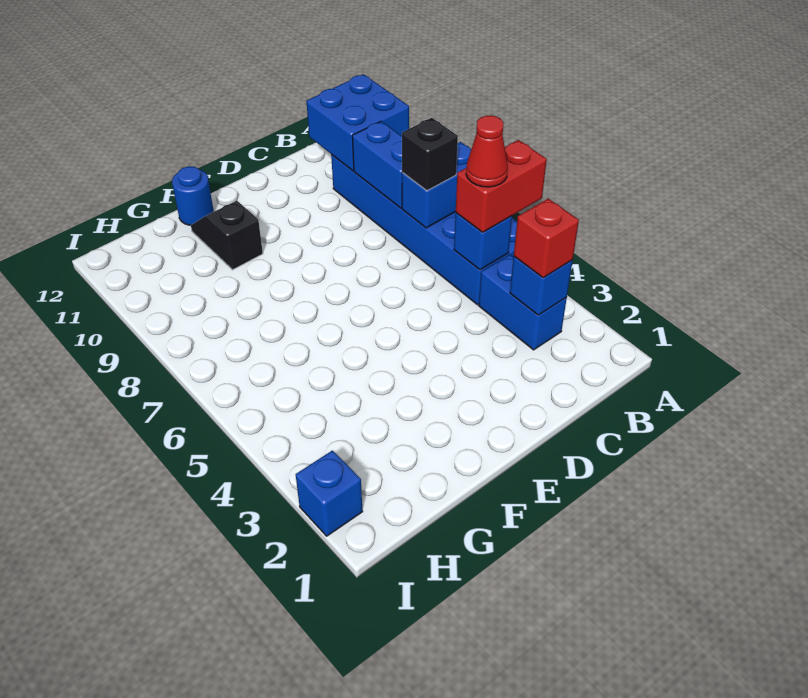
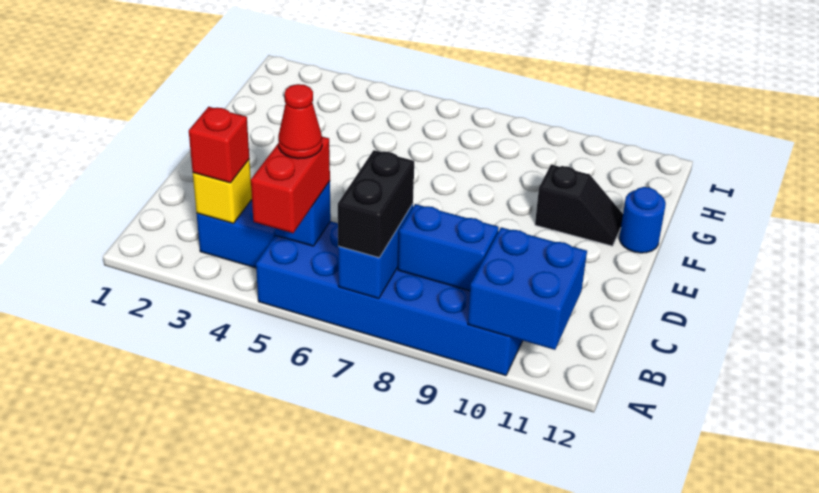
blue brick B3 level 2 -> yellow brick B3 level 2
black brick B7 level 3 -> black brick A7:B7 level 3
blue brick I2 level 1 -> none

